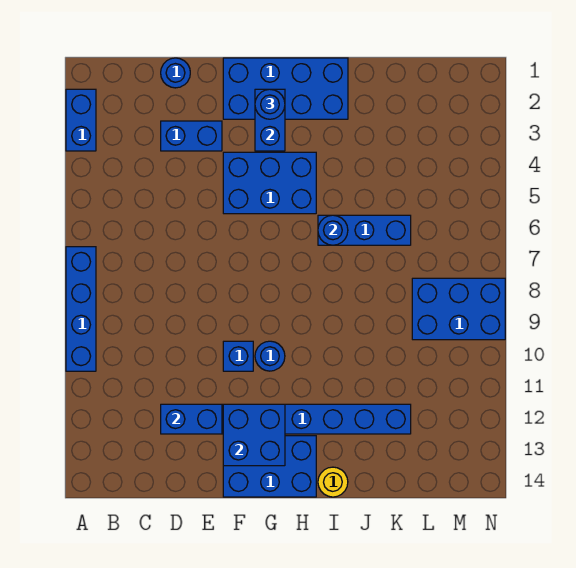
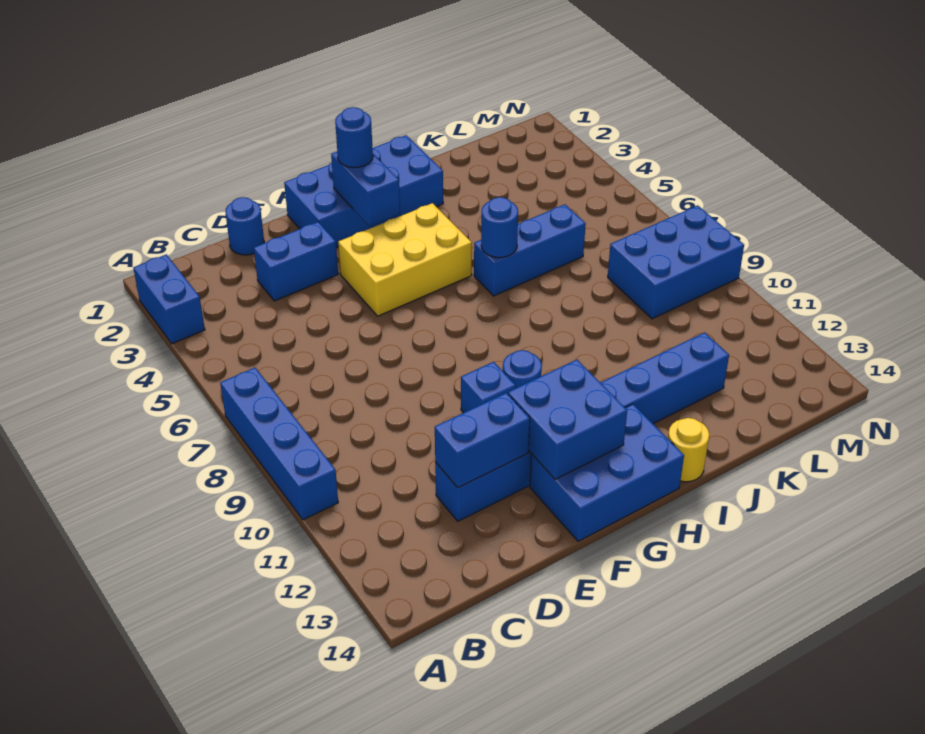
blue brick F4:H5 level 1 -> yellow brick F4:H5 level 1

